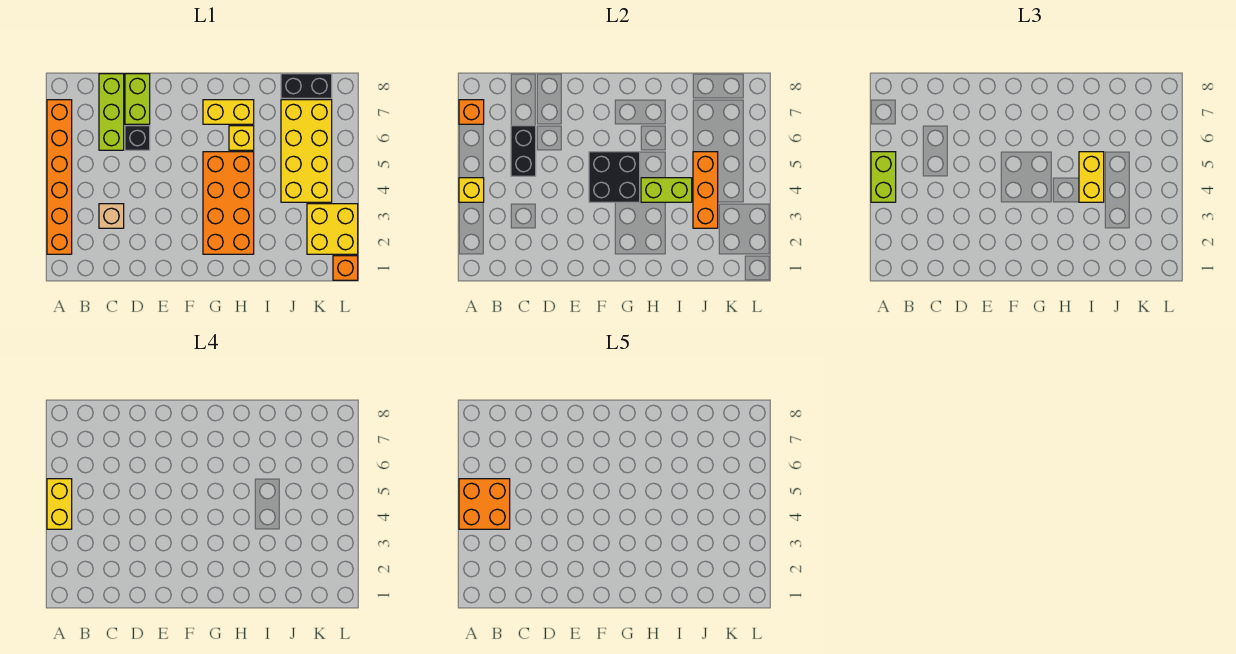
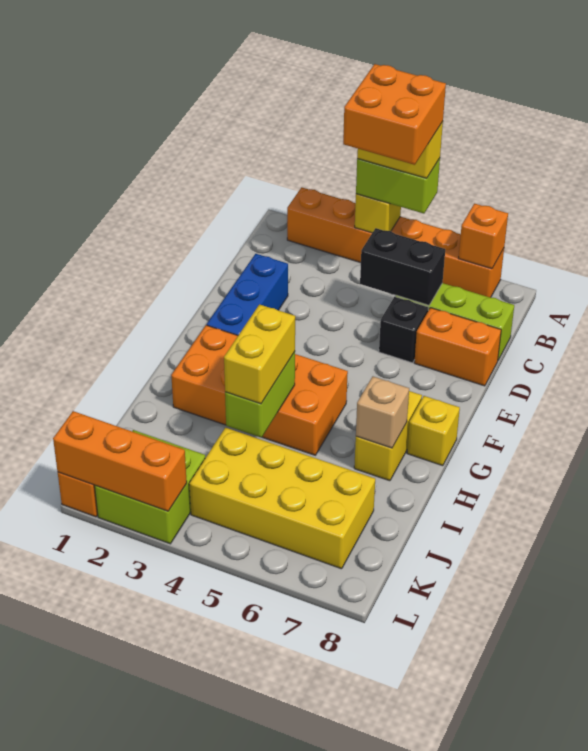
tan brick C3 level 1 -> tan brick H7 level 2
none -> blue brick D2:F2 level 1
lime brick D7:D8 level 1 -> orange brick D7:D8 level 1
black brick F4:G5 level 2 -> none
yellow brick H6 level 1 -> yellow brick G8 level 1
yellow brick I4:I5 level 3 -> yellow brick H4:I4 level 3
orange brick J3:J5 level 2 -> orange brick L1:L3 level 2
black brick J8:K8 level 1 -> none
yellow brick K2:L3 level 1 -> lime brick K2:L3 level 1

